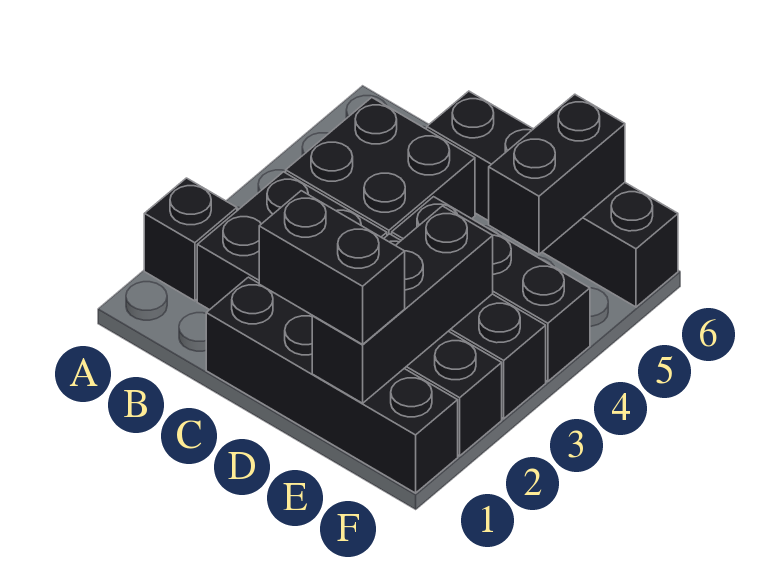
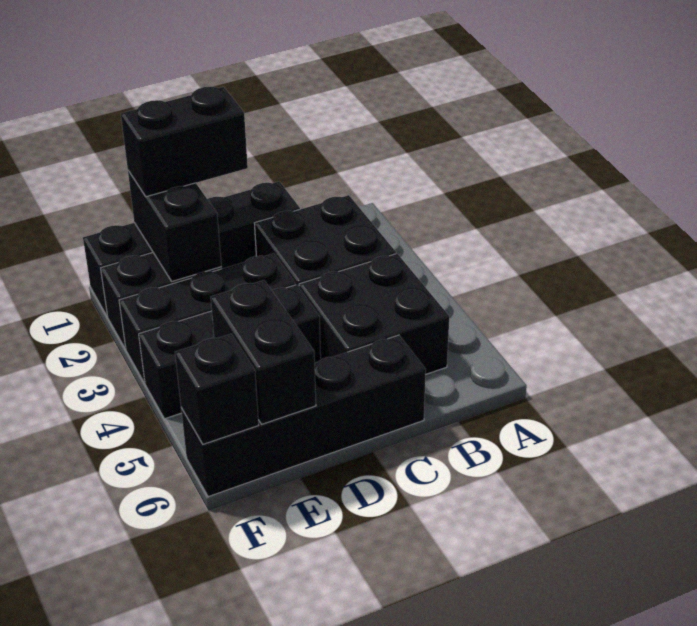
black brick A2 level 1 -> black brick F6 level 2
black brick E1:E3 level 2 -> black brick E1:E2 level 2

